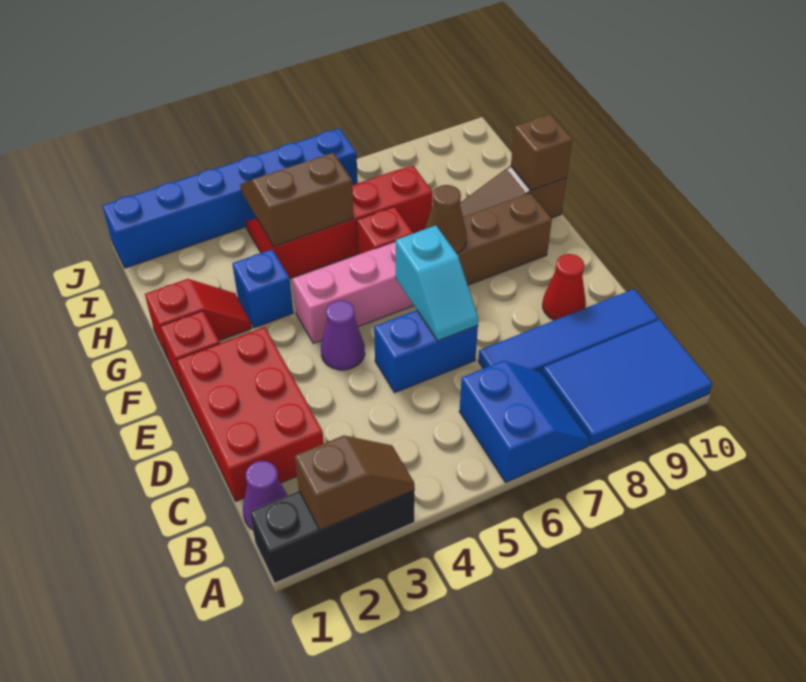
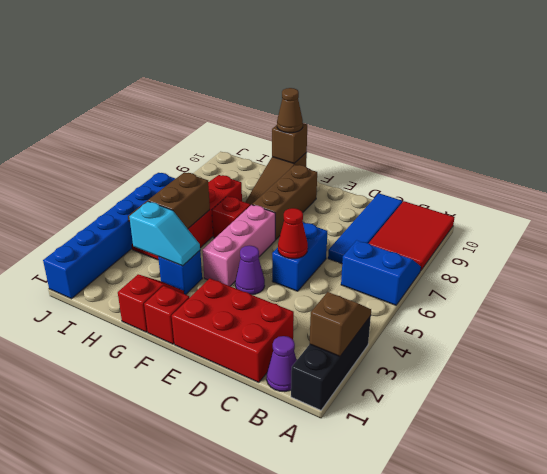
blue tile A8:B10 level 1 -> red tile A8:B10 level 1
cyan slope D6:E6 level 2 top E -> cyan slope G3:H3 level 2 top H
red cone D9 level 1 -> red cone D5 level 2
brown cone F7 level 2 -> brown cone G10 level 3

